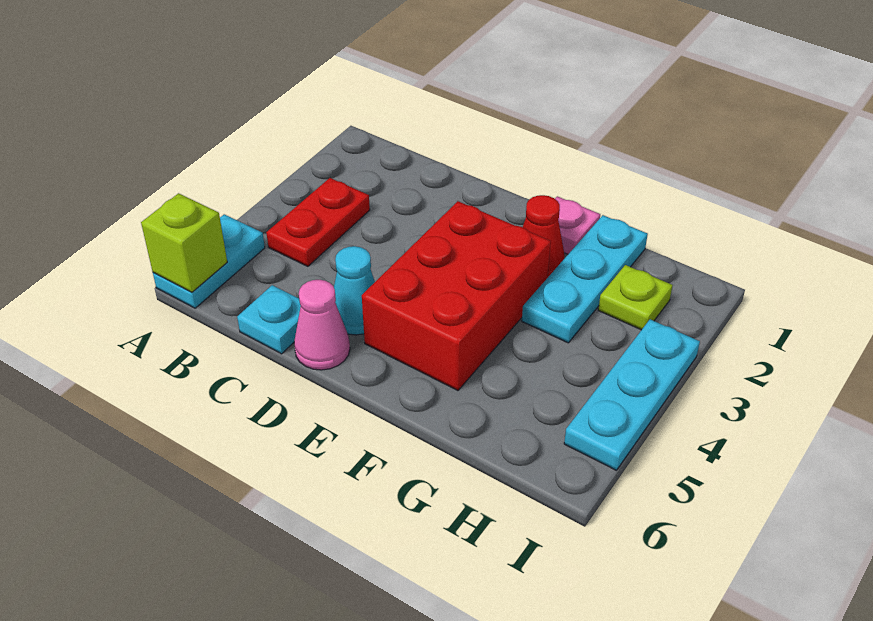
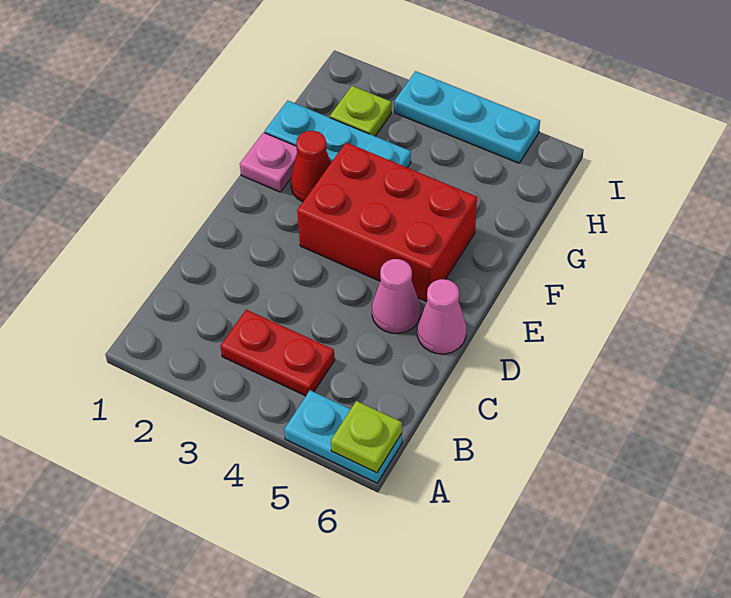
lime brick A6 level 2 -> lime plate A6 level 2
cyan plate C6 level 1 -> none
cyan cone D5 level 1 -> pink cone D5 level 1

